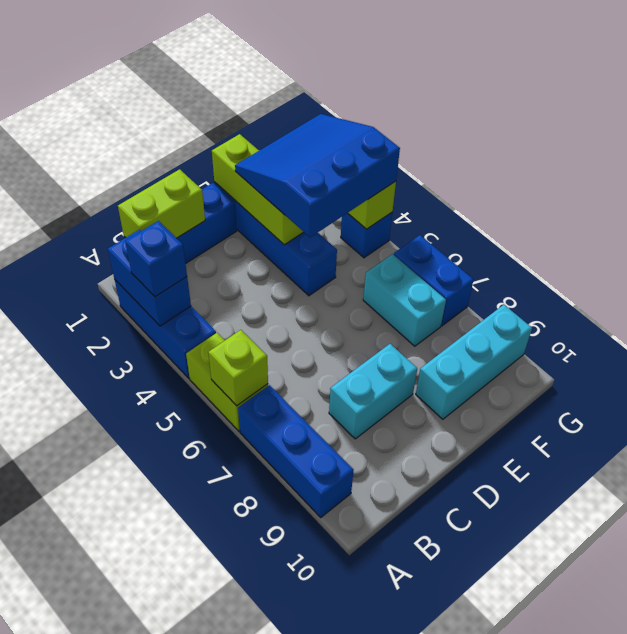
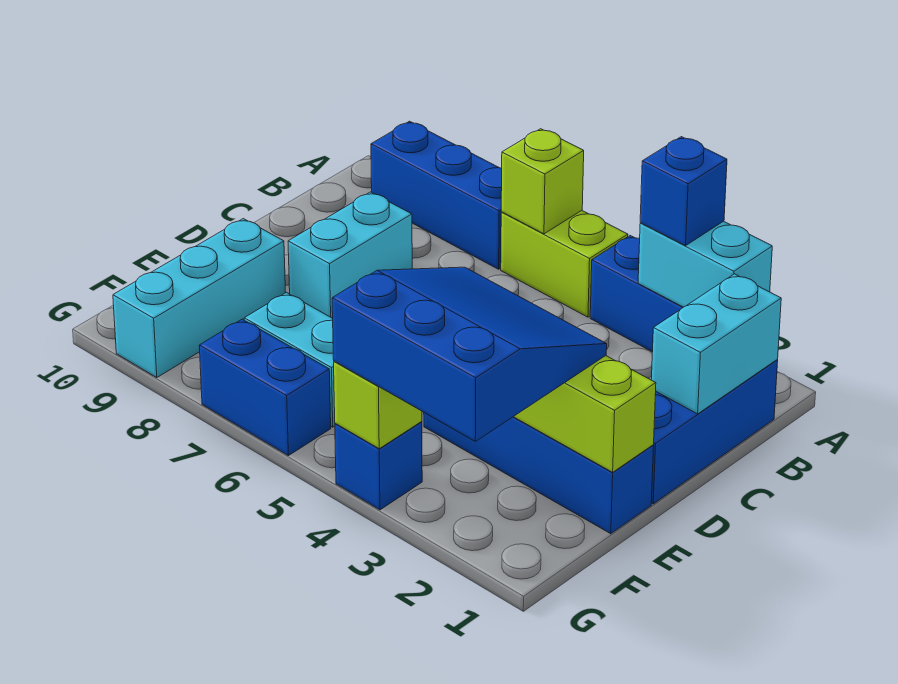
blue brick A2:A3 level 2 -> cyan brick A2:A3 level 2
lime brick B1:C1 level 2 -> cyan brick B1:C1 level 2
blue slope E2:G4 level 3 top 4 -> blue slope E2:G4 level 3 top G

